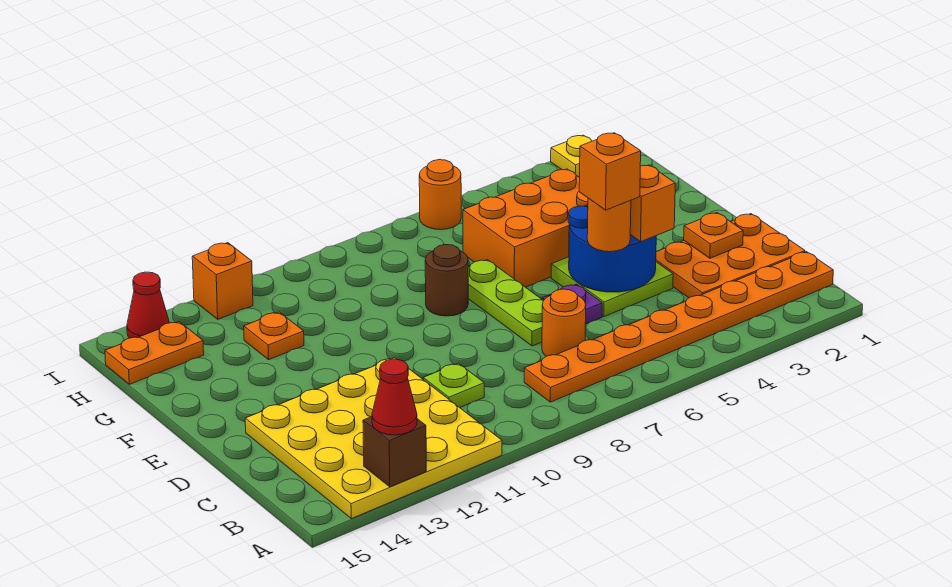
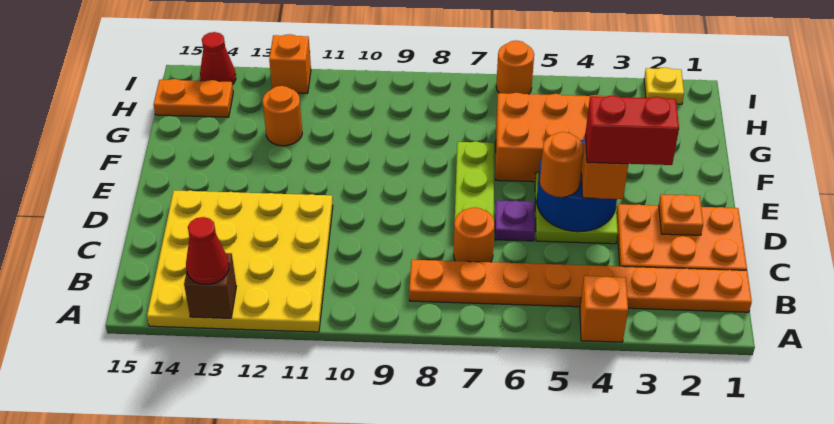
lime plate C10 level 1 -> none
none -> red brick D3:D4 level 4
orange brick D5 level 4 -> orange brick A4 level 1
brown round brick F8 level 1 -> none
orange plate G12 level 1 -> orange round brick G12 level 1

